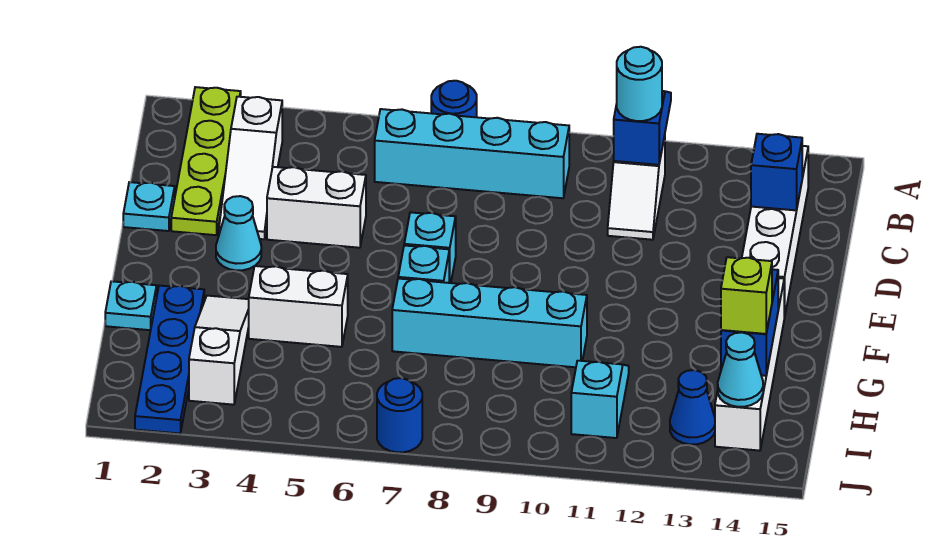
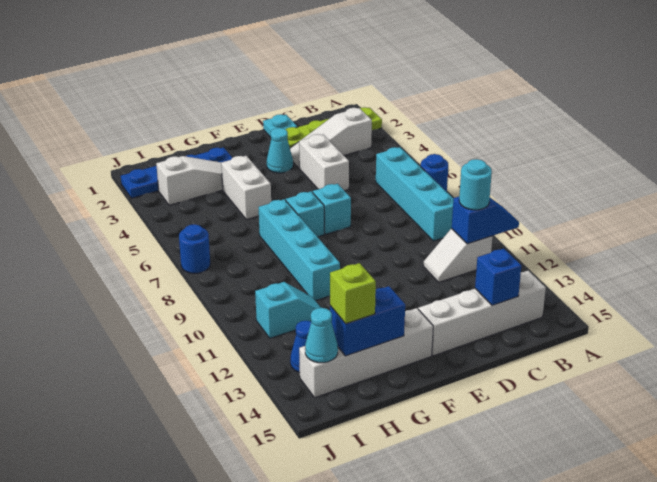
cyan plate G1 level 1 -> none

